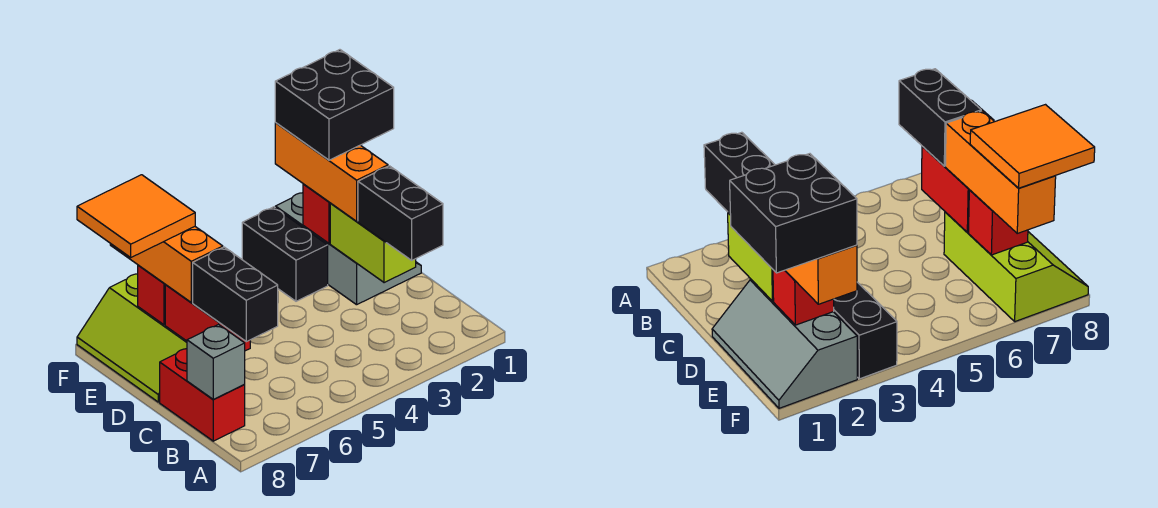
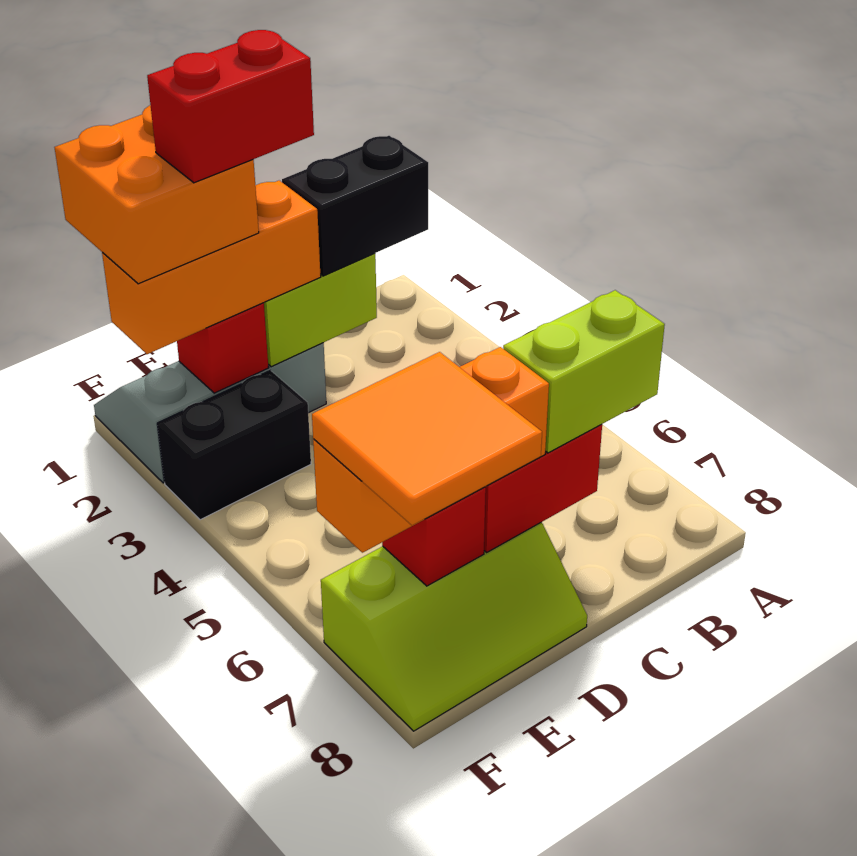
black brick B7:C7 level 3 -> lime brick B7:C7 level 3
red brick B8:C8 level 1 -> red brick D2:E2 level 5
grey brick B8 level 2 -> none
black brick E1:F2 level 4 -> orange brick E1:F2 level 4

